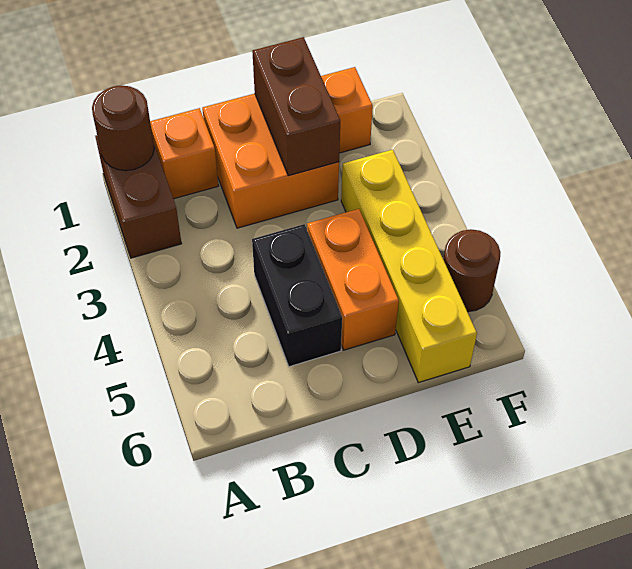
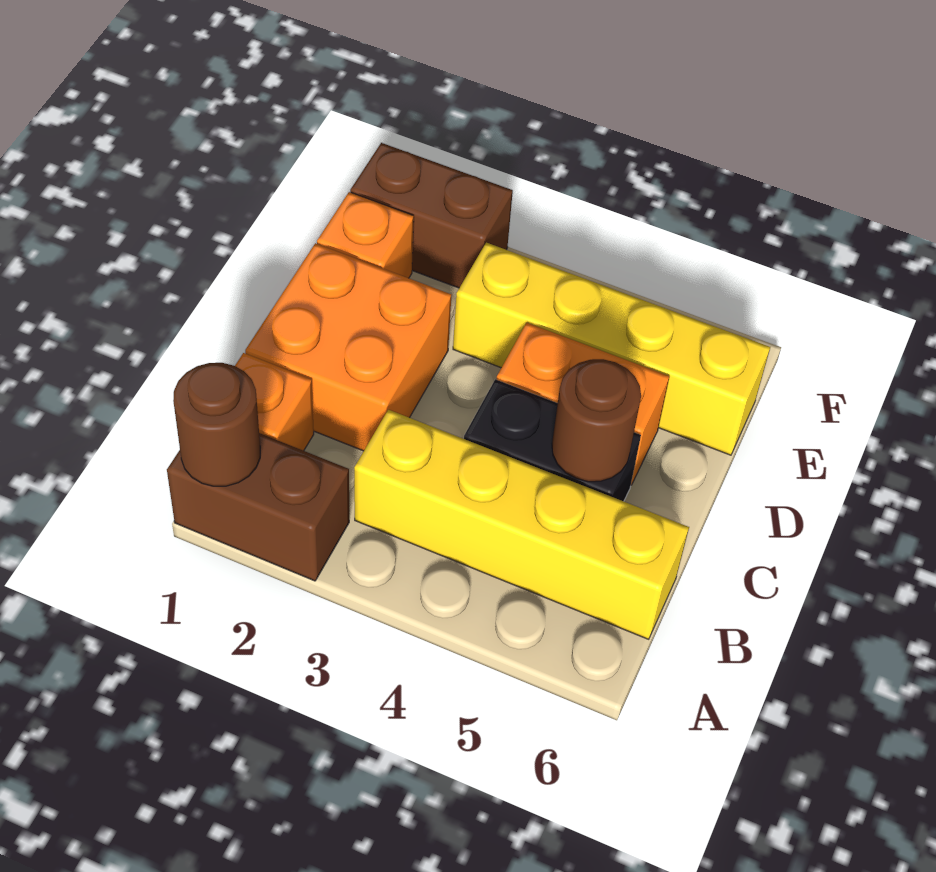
none -> yellow brick B3:B6 level 1
brown brick D1:D2 level 2 -> brown brick F1:F2 level 1
brown round brick F5 level 1 -> brown round brick C5 level 2

